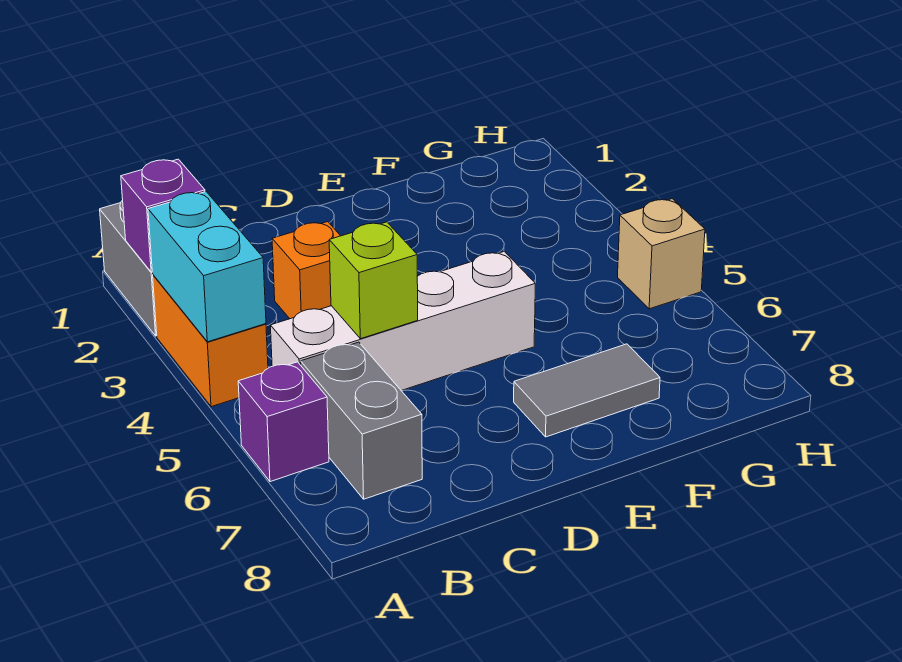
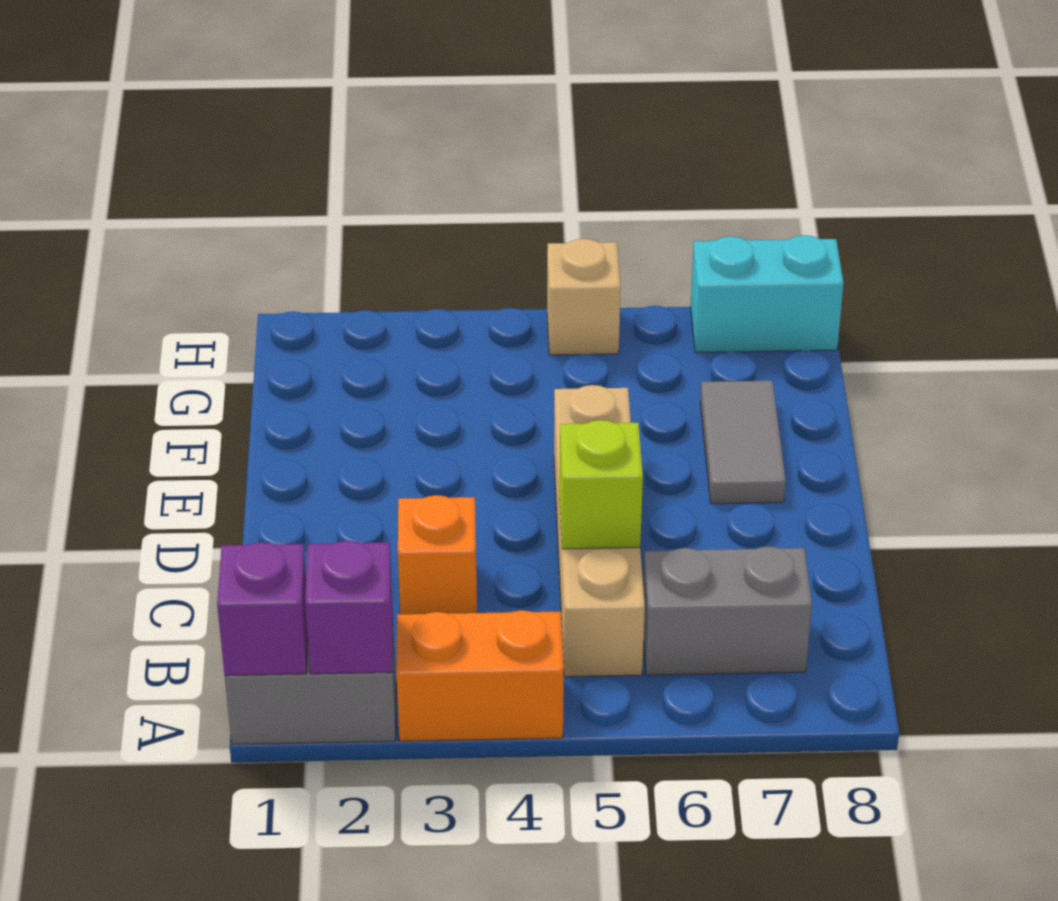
cyan brick A3:A4 level 2 -> cyan brick H7:H8 level 1
purple brick A6 level 1 -> purple brick A1 level 2
white brick B5:E5 level 1 -> tan brick B5:E5 level 1

